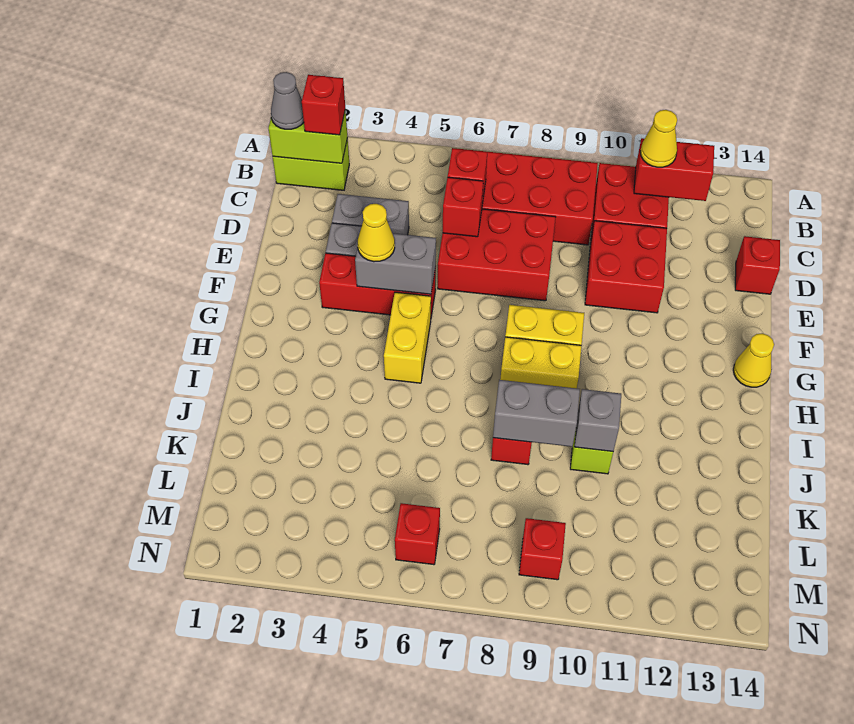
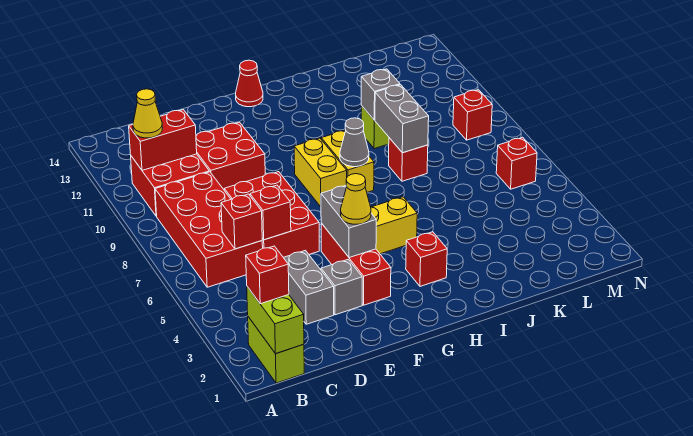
grey cone B1 level 3 -> grey cone H8 level 2
red brick B11:B12 level 2 -> red brick B11:C11 level 2
red brick D14 level 1 -> red brick H3 level 1
yellow cone G14 level 1 -> red cone G14 level 1

